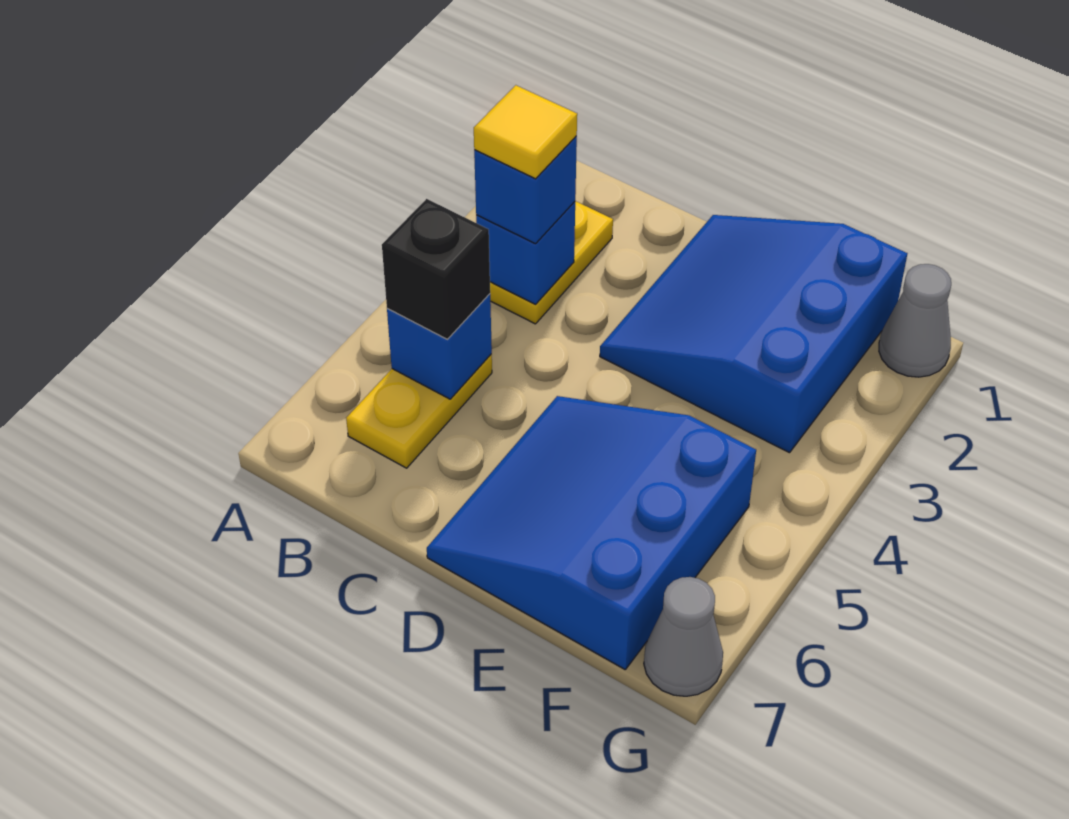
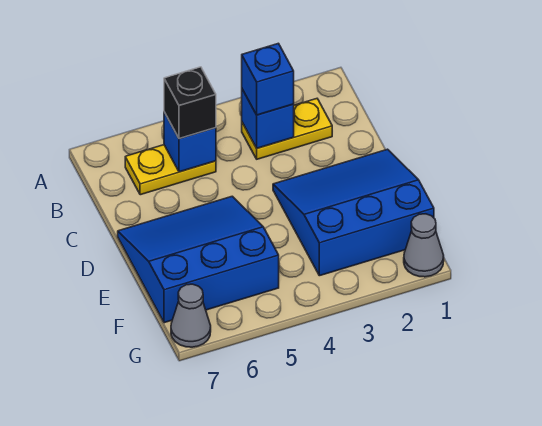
yellow tile B3 level 4 -> none

